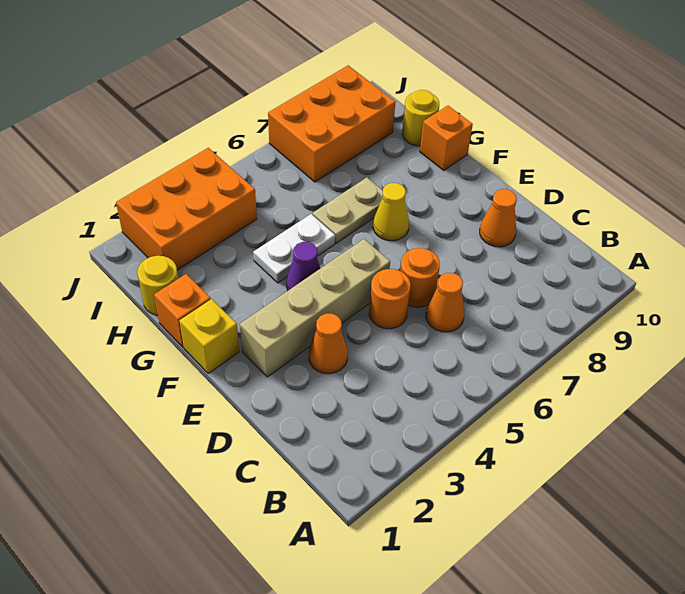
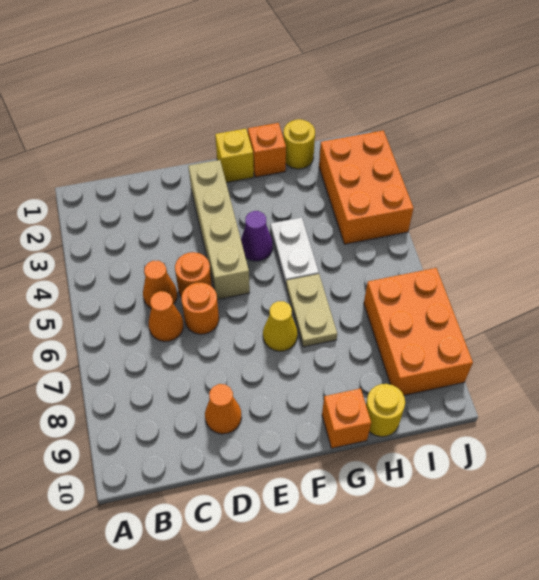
orange cone D3 level 1 -> orange cone C5 level 1

